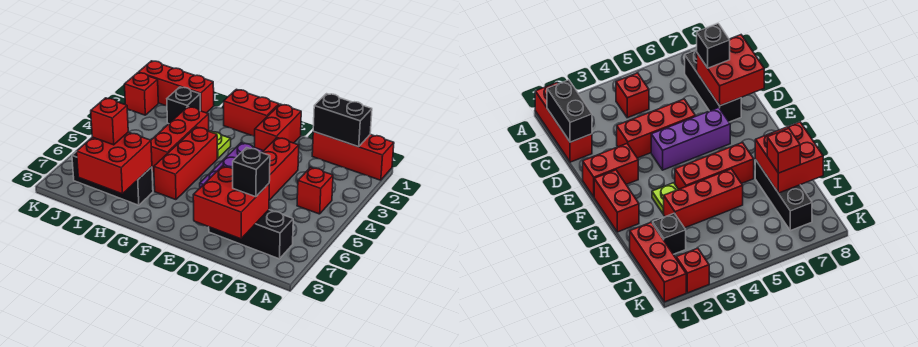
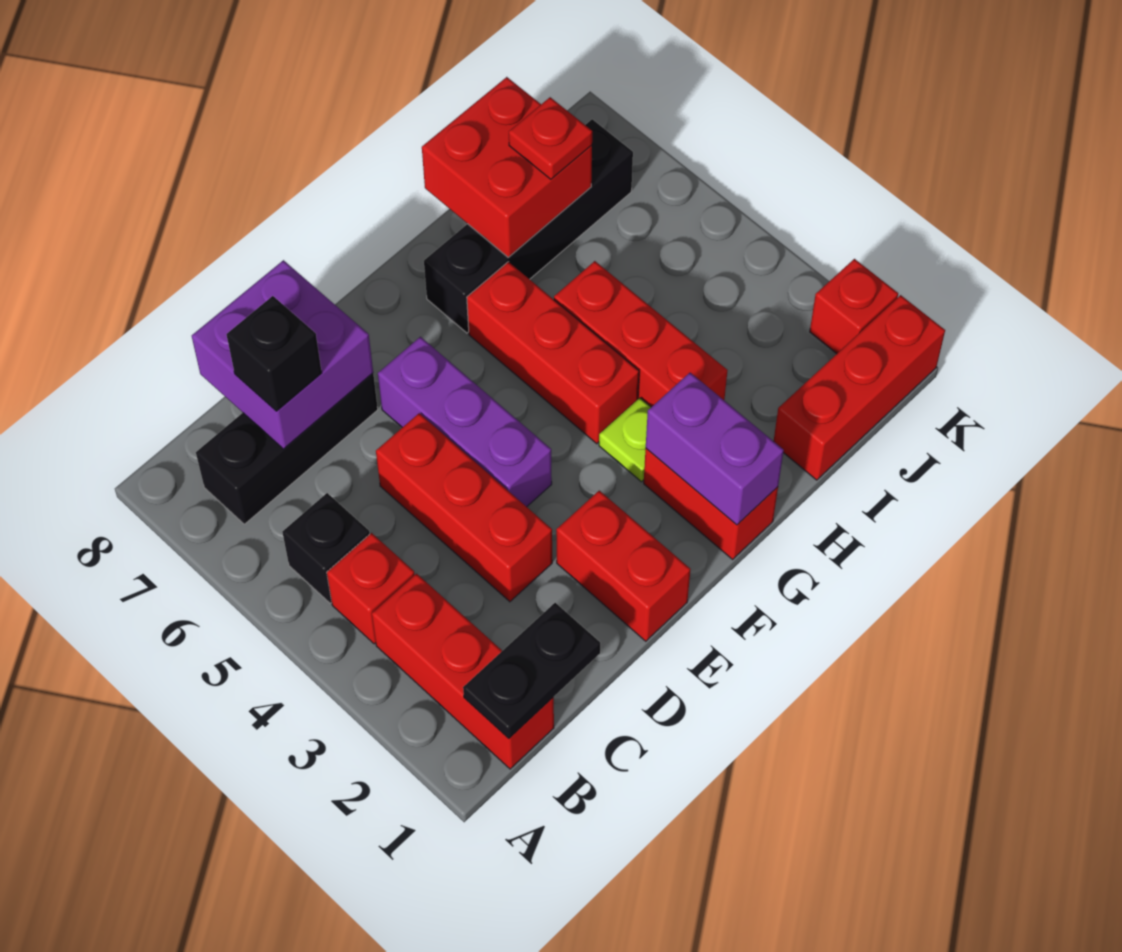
red brick A1:C1 level 1 -> red brick B1:B3 level 1
black brick B1:C1 level 2 -> black plate B1:C1 level 2
red brick C7:D8 level 2 -> purple brick C7:D8 level 2
red brick F1:G1 level 1 -> red brick G1:G2 level 1
none -> purple brick G1:G2 level 2
black brick H7:J7 level 1 -> black brick G7:J7 level 1
black brick I2 level 1 -> black brick B5 level 1
red brick I7 level 3 -> red plate I7 level 3

